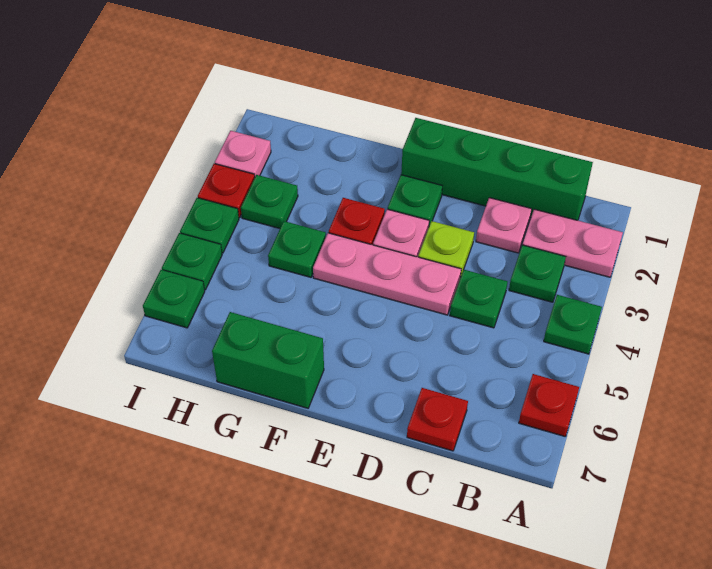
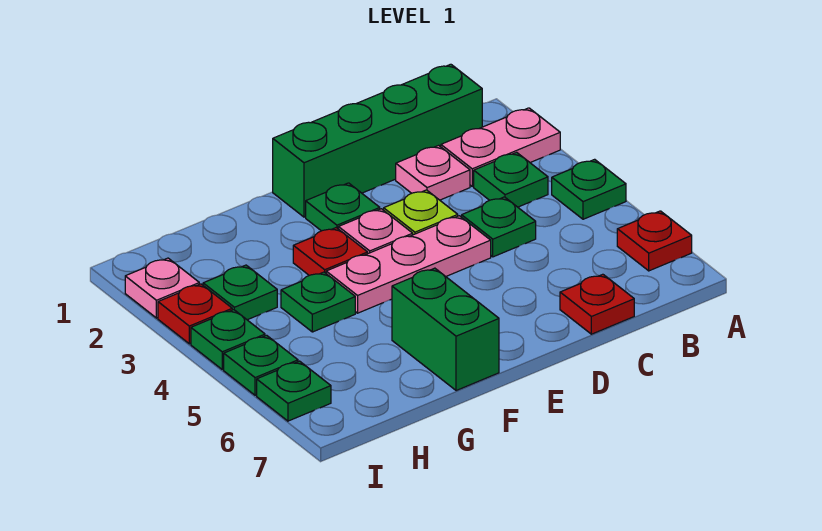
green brick F7:G7 level 1 -> green brick F6:F7 level 1

